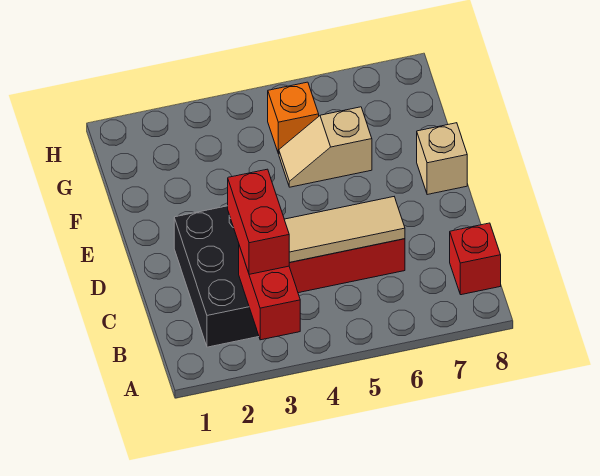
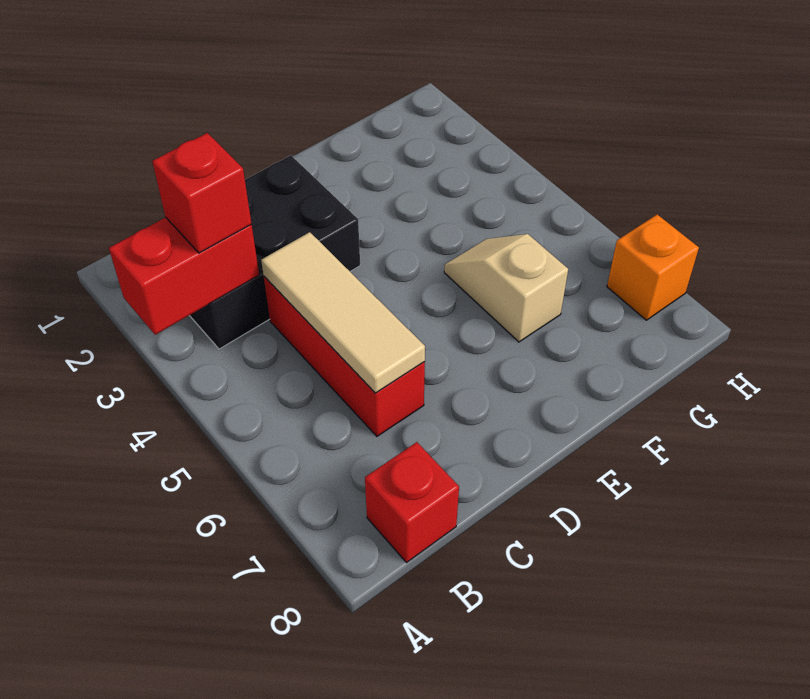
red brick B3:C3 level 3 -> red brick B3 level 3
tan brick E8 level 1 -> none
orange brick G5 level 1 -> orange brick H7 level 1

